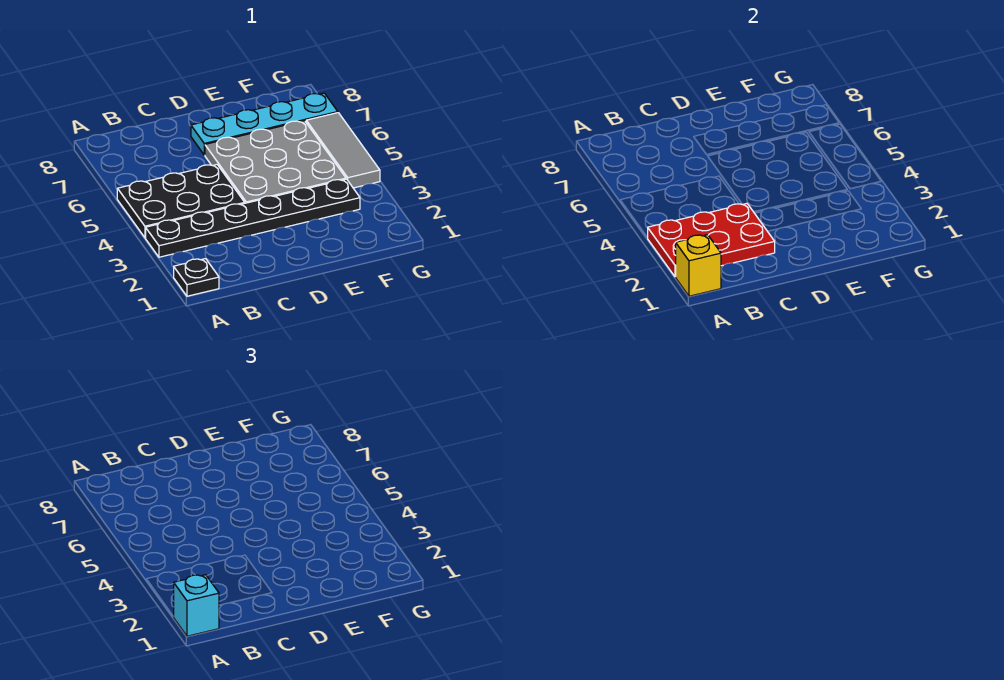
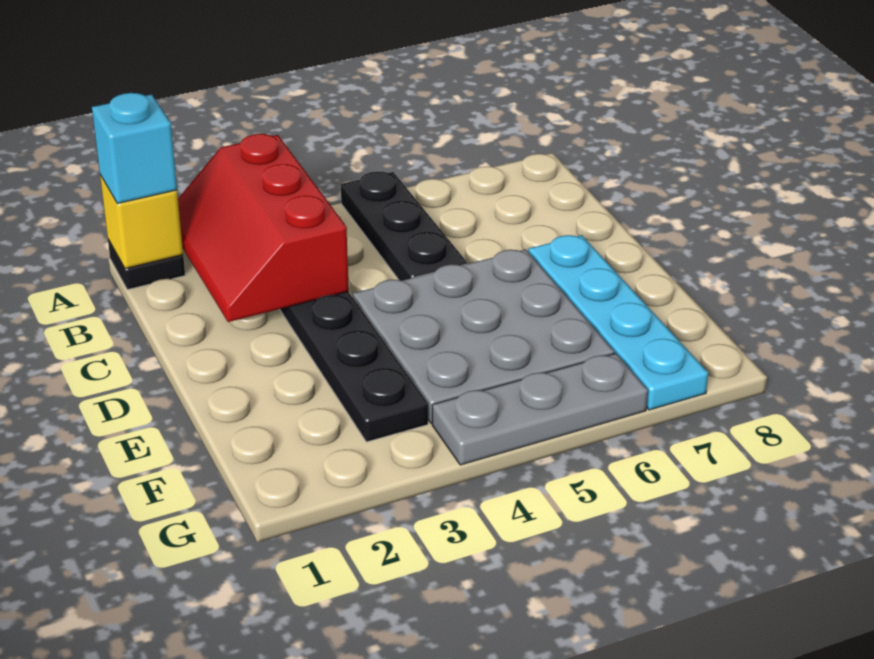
red plate A2:C3 level 2 -> red slope A2:C3 level 2 top 3
black plate A4:C5 level 1 -> black plate A5:C5 level 1
grey tile G4:G6 level 1 -> grey plate G4:G6 level 1

